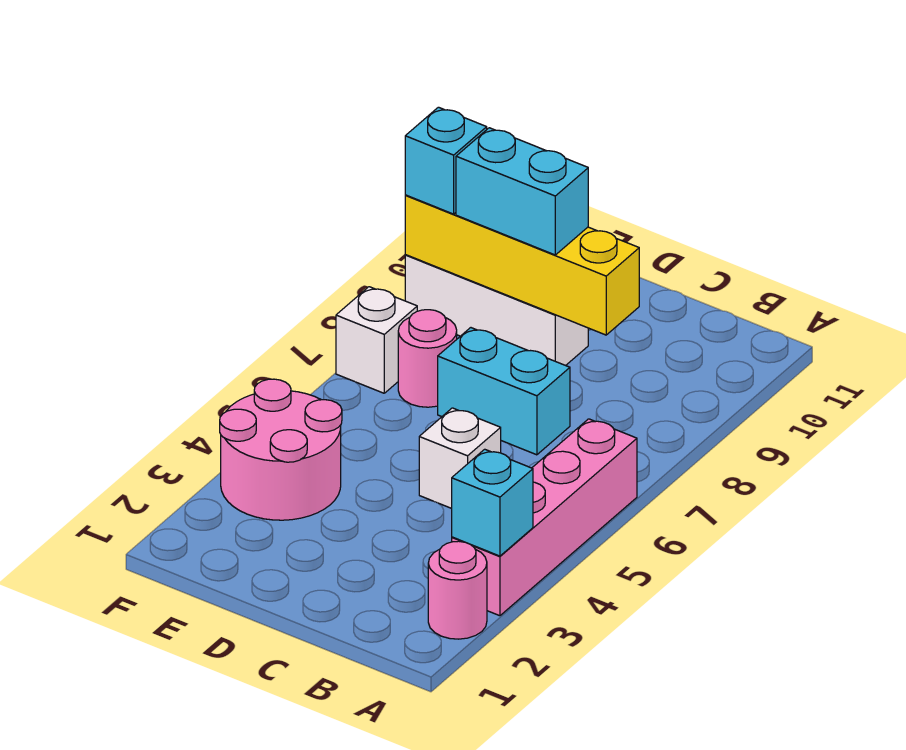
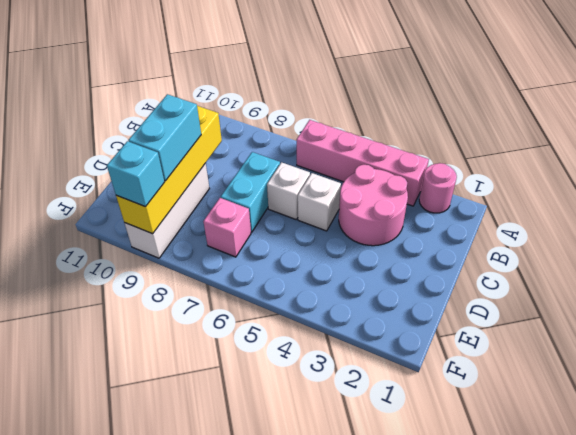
cyan brick A3 level 2 -> none
pink round brick E3:F4 level 1 -> pink round brick B3:C4 level 1
pink round brick E7 level 1 -> pink brick E7 level 1
white brick F7 level 1 -> white brick C6 level 1

